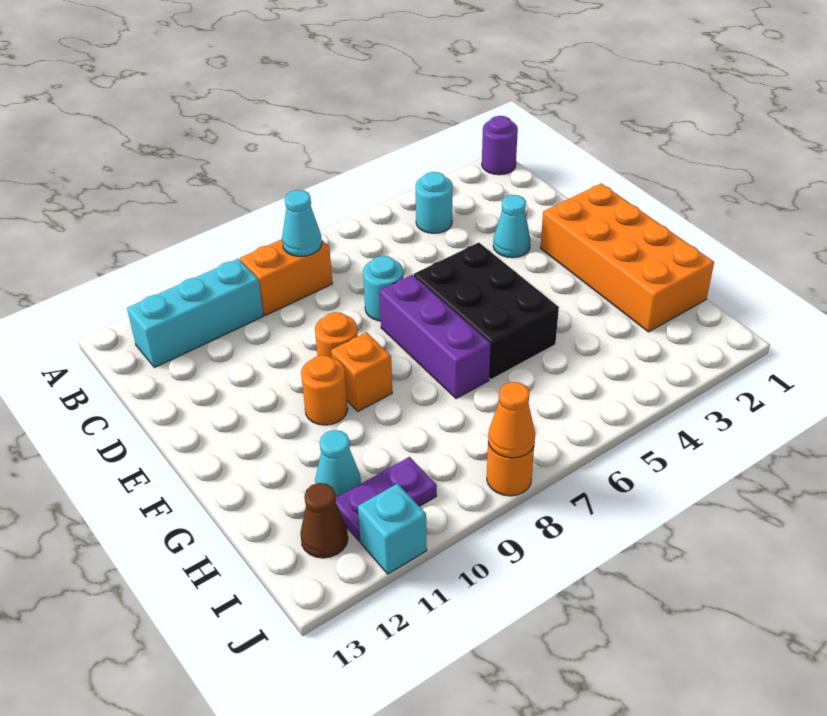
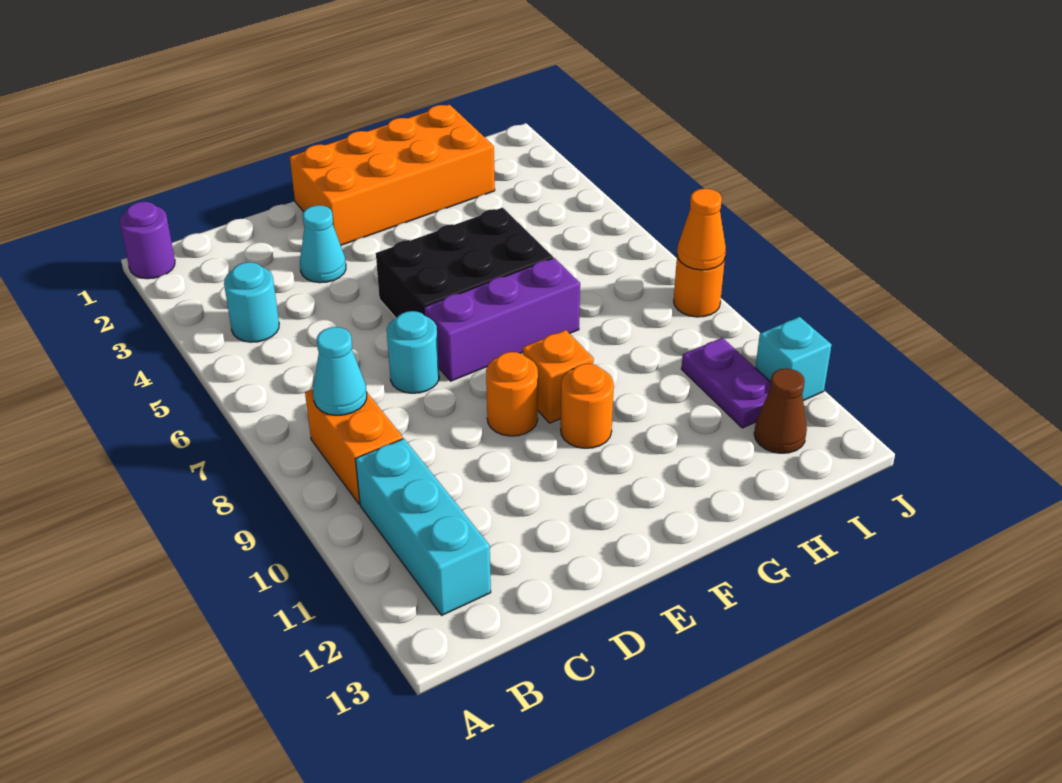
cyan cone H11 level 1 -> none

